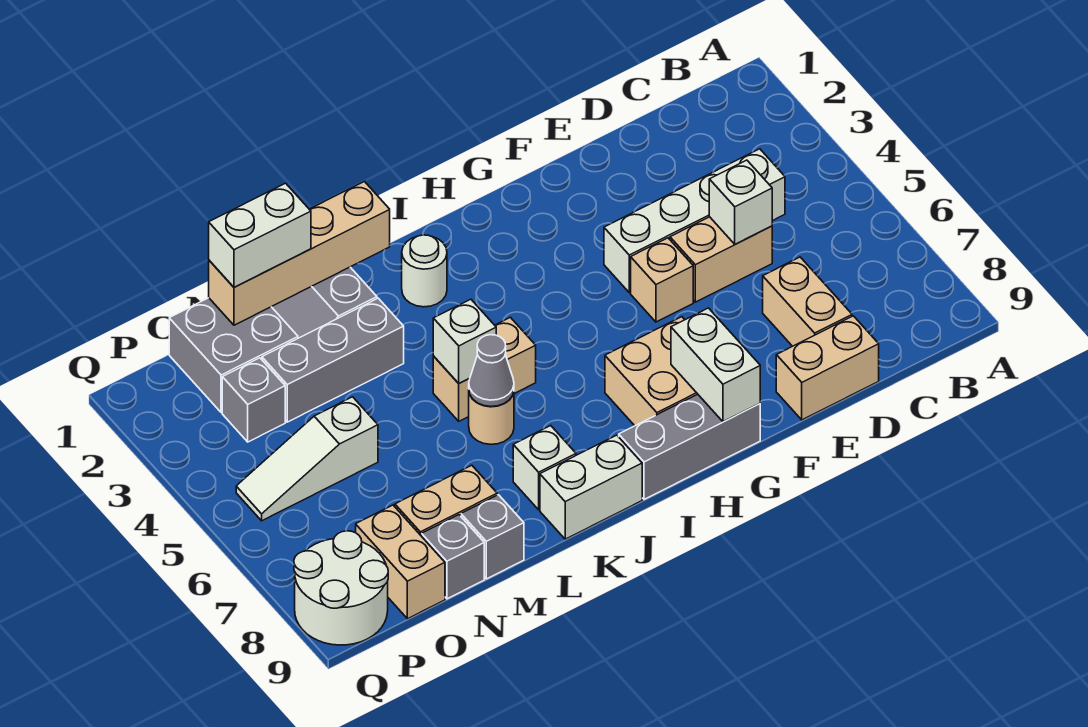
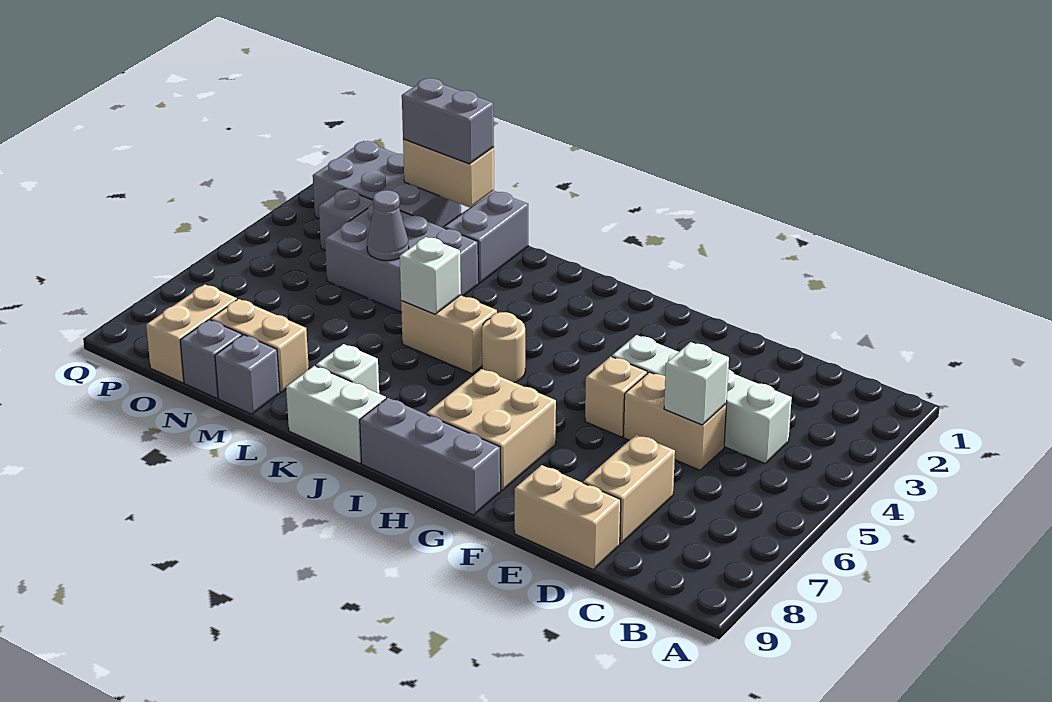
white brick G8:G9 level 2 -> none
white round brick J2 level 1 -> none
tan brick K1:N1 level 2 -> tan brick M1:N1 level 2
tan round brick K6 level 1 -> tan round brick I5 level 1
grey cone K6 level 2 -> grey cone M4 level 2
grey brick L3:N3 level 1 -> grey brick L3:N4 level 1
white brick M1:N1 level 3 -> grey brick M1:N1 level 3
grey brick N1:O2 level 1 -> grey brick N1:P2 level 1
white slope N5:P5 level 1 top N -> none
white round brick P8:Q9 level 1 -> none

